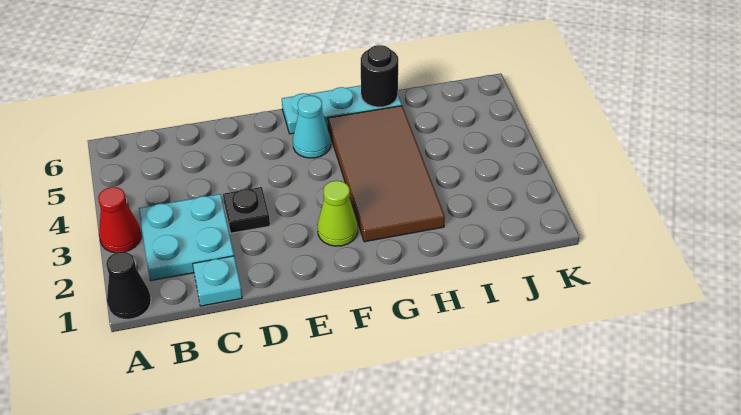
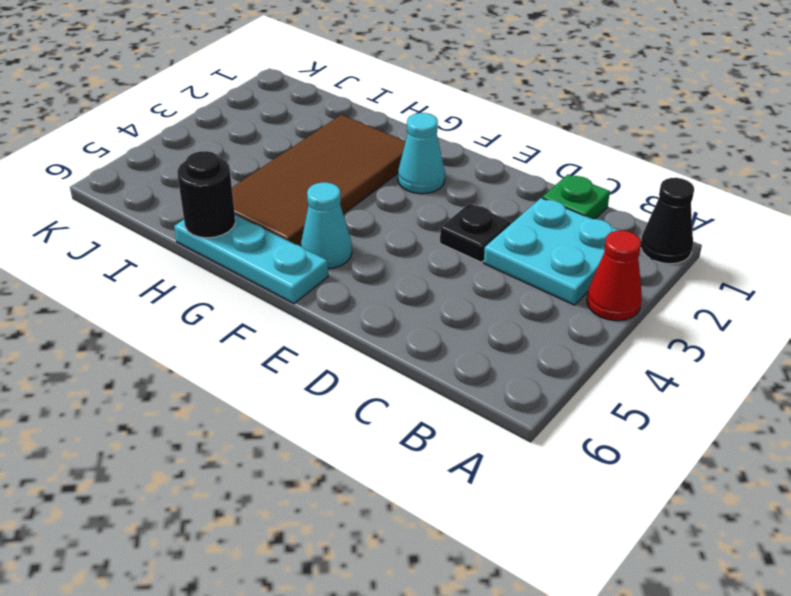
cyan plate C1 level 1 -> green plate C1 level 1
lime cone F2 level 1 -> cyan cone F2 level 1

